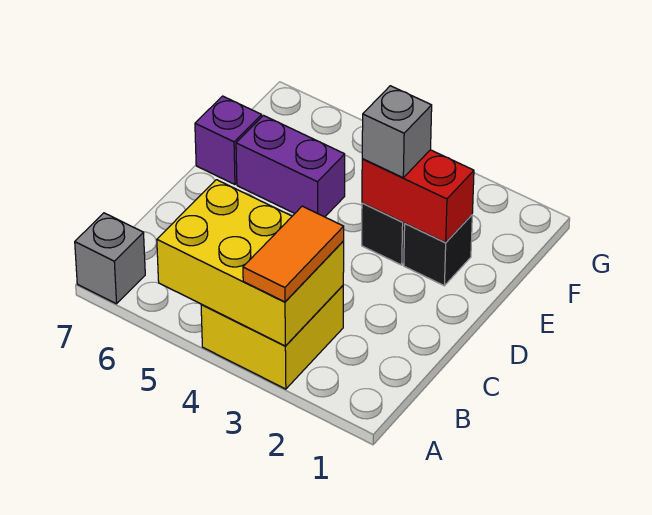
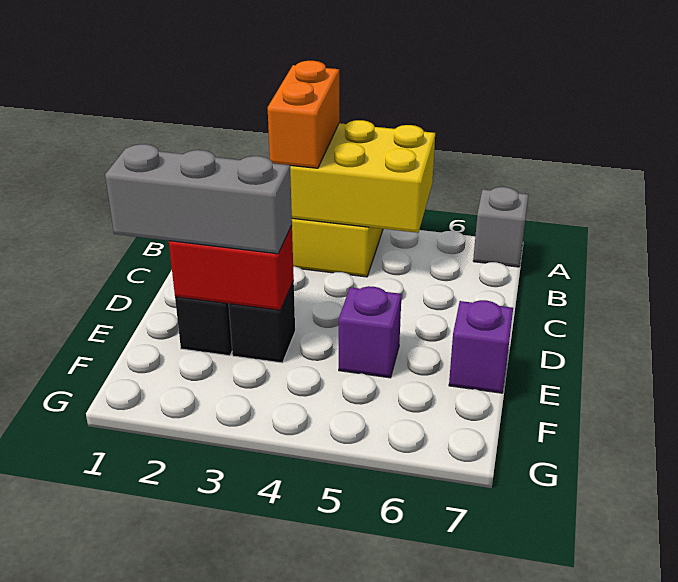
orange tile A3:B3 level 3 -> orange brick A3:B3 level 3
grey brick E3 level 3 -> grey brick E1:E3 level 3
purple brick E5:E6 level 1 -> purple brick E5 level 1

